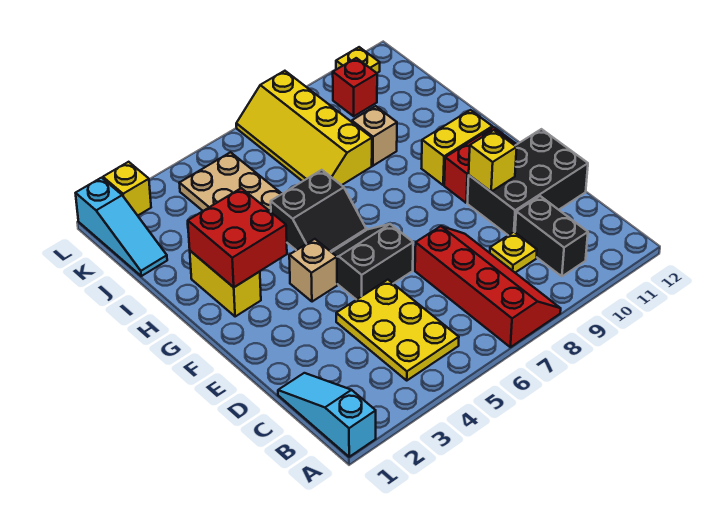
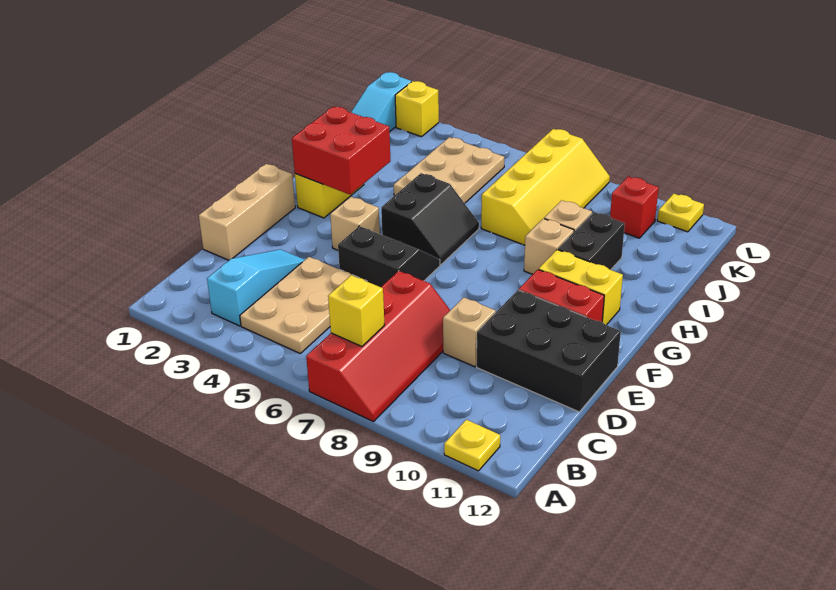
cyan slope A1:C1 level 1 top A -> cyan slope B3:D3 level 1 top B
yellow plate B4:D5 level 1 -> tan plate B4:D5 level 1
black brick B10:C10 level 1 -> black brick H10:I10 level 1
yellow plate C9 level 1 -> yellow plate A11 level 1
none -> tan brick D1:F1 level 1
none -> tan brick D9 level 1
yellow brick E10 level 2 -> yellow brick B7 level 2
black slope G5:H6 level 1 top H -> black slope G5:H6 level 1 top 5
none -> tan brick H9 level 1
yellow slope I7:L8 level 1 top 8 -> yellow slope I7:L8 level 1 top 7

